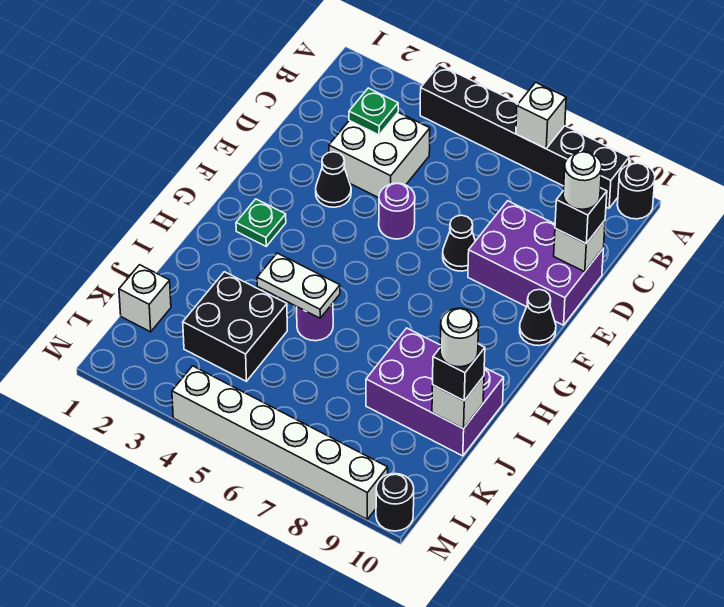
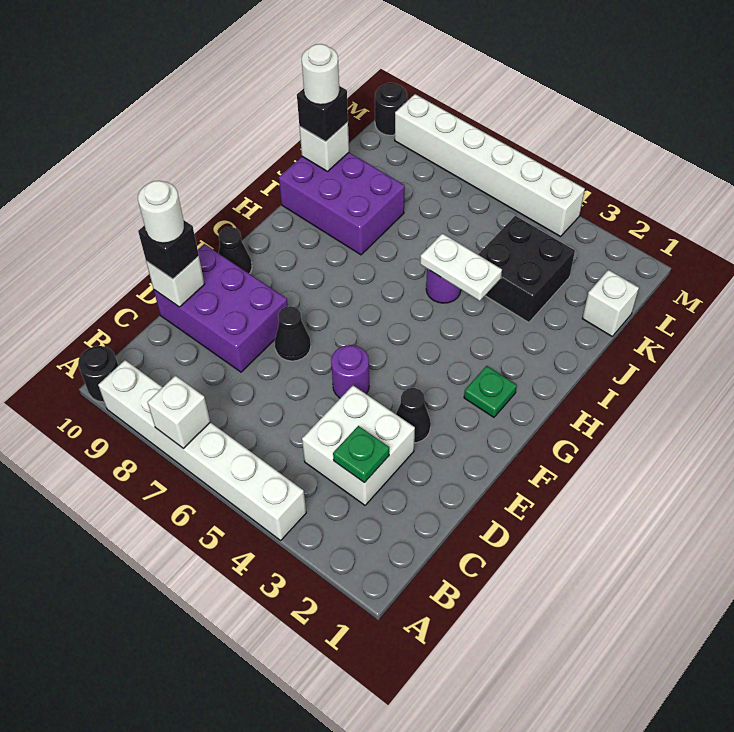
black brick A4:A9 level 1 -> white brick A4:A9 level 1

